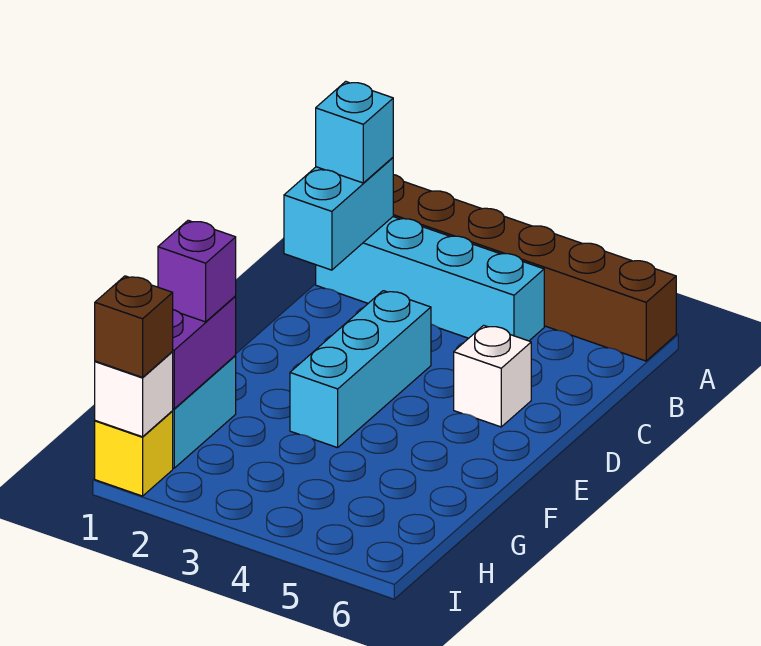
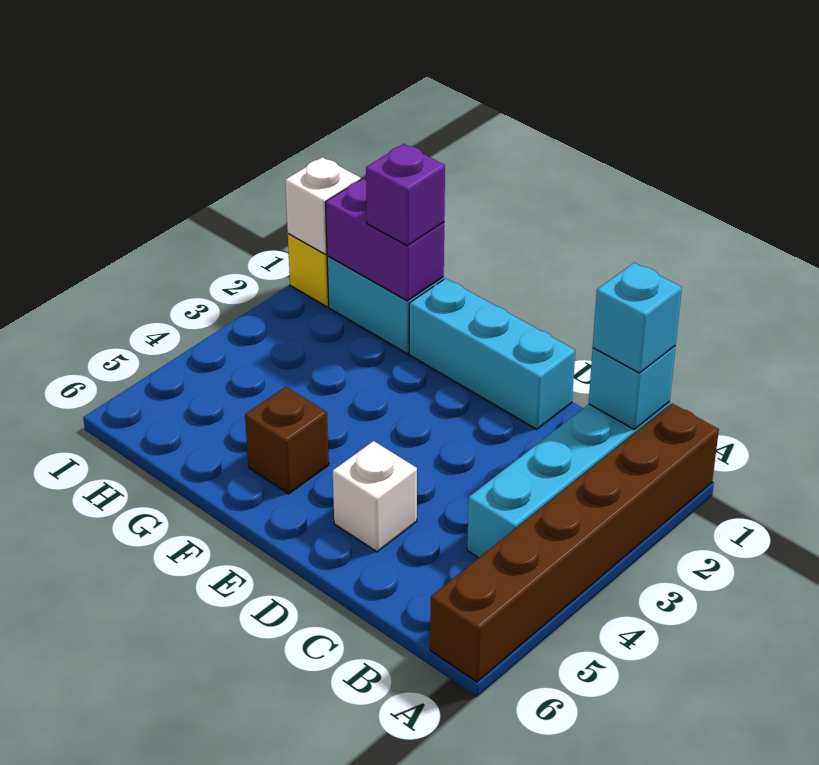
cyan brick B1:C1 level 2 -> cyan brick B1 level 2
cyan brick D3:F3 level 1 -> cyan brick D1:F1 level 1
brown brick I1 level 3 -> brown brick F5 level 1

